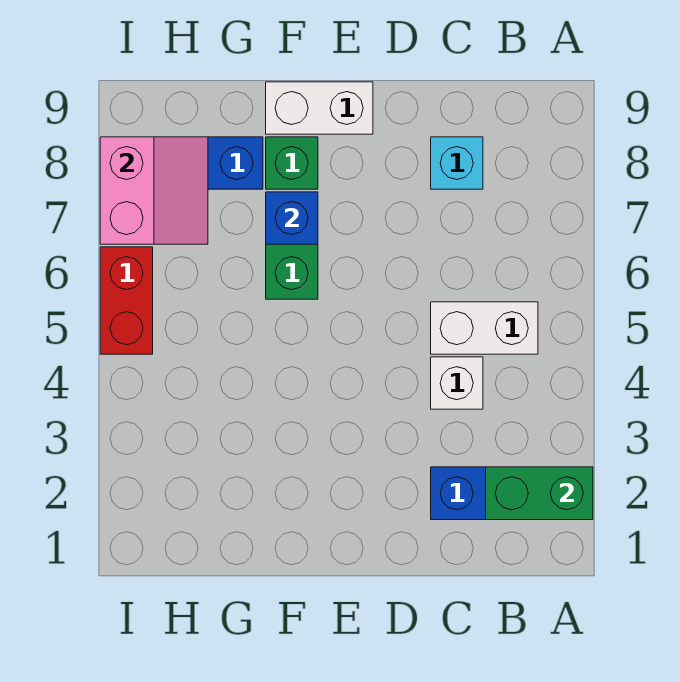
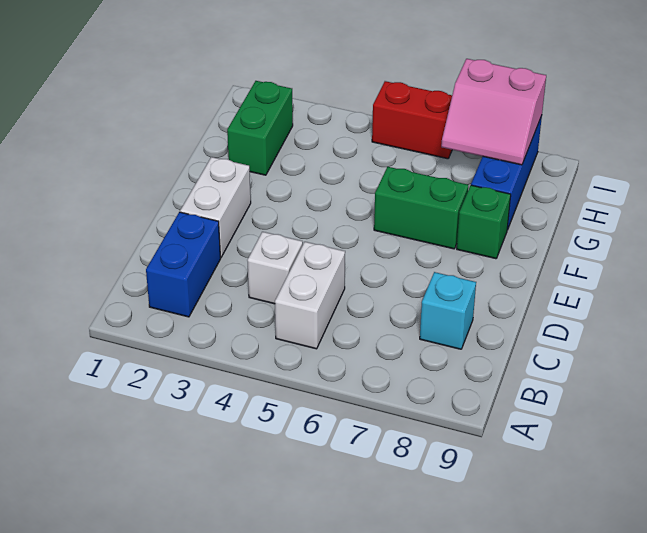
green brick A2:B2 level 2 -> green brick G2:H2 level 1
white brick E9:F9 level 1 -> white brick D2:E2 level 1
blue brick F7 level 2 -> none

